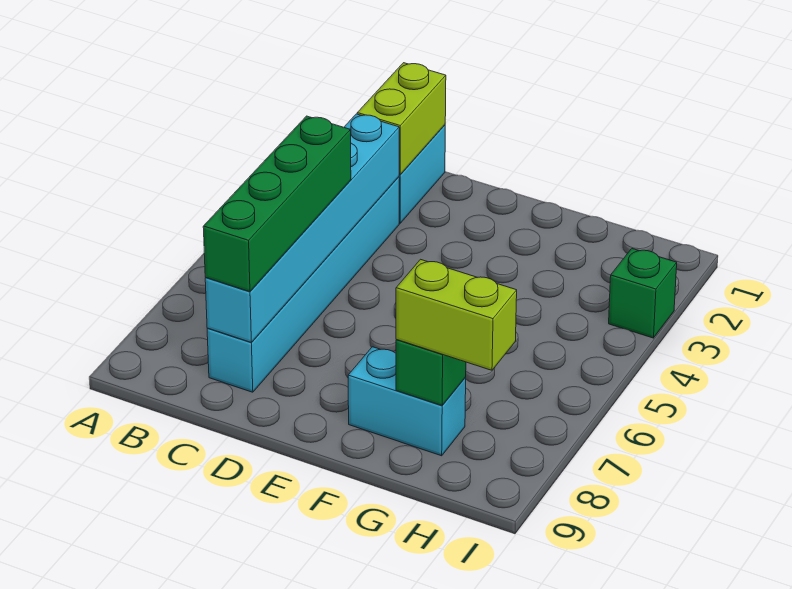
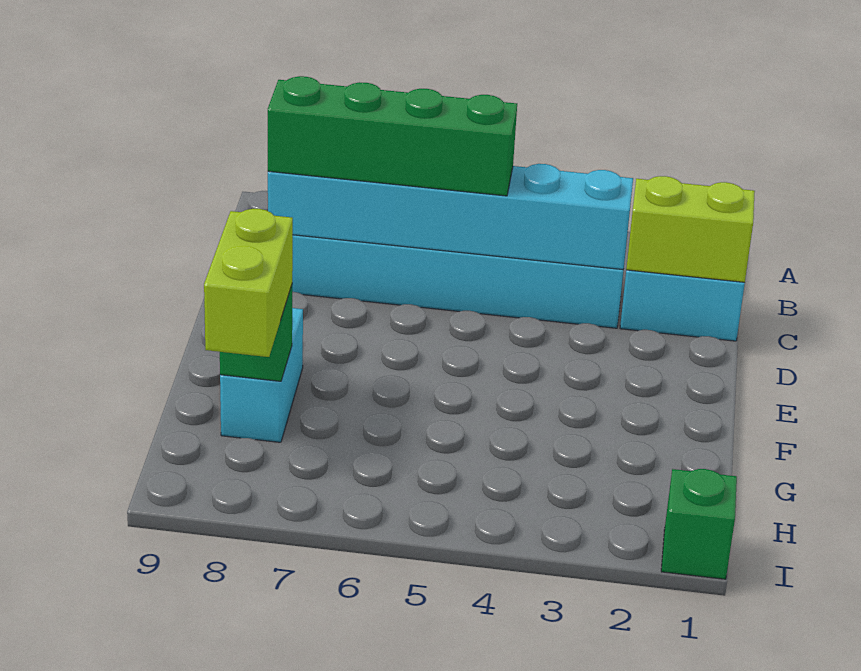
green brick I3 level 1 -> green brick I1 level 1

